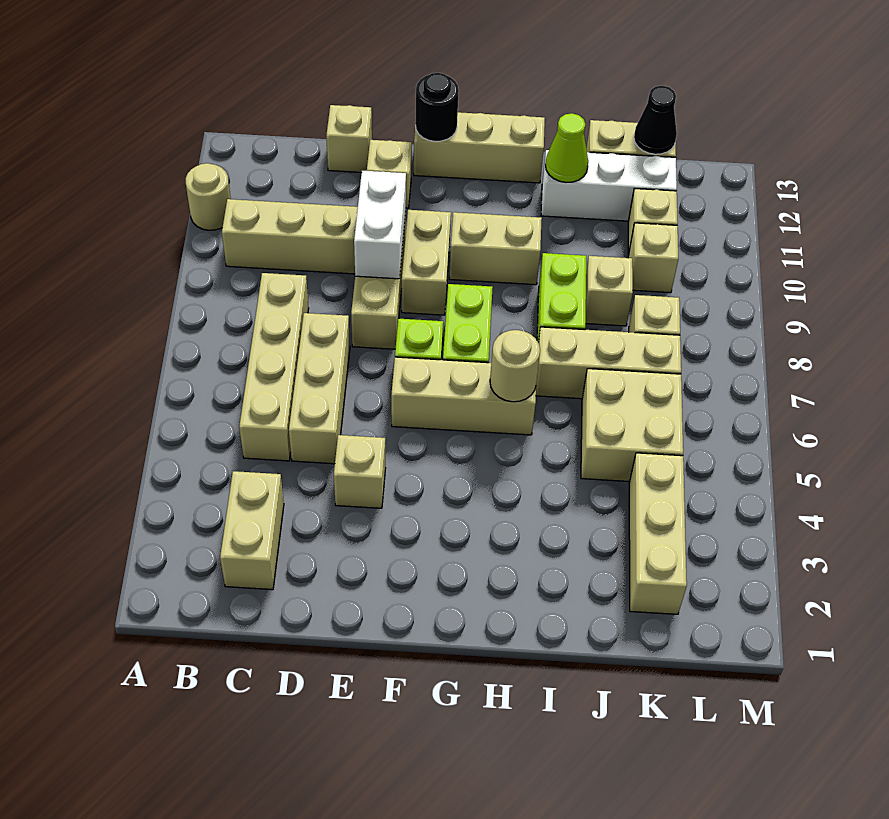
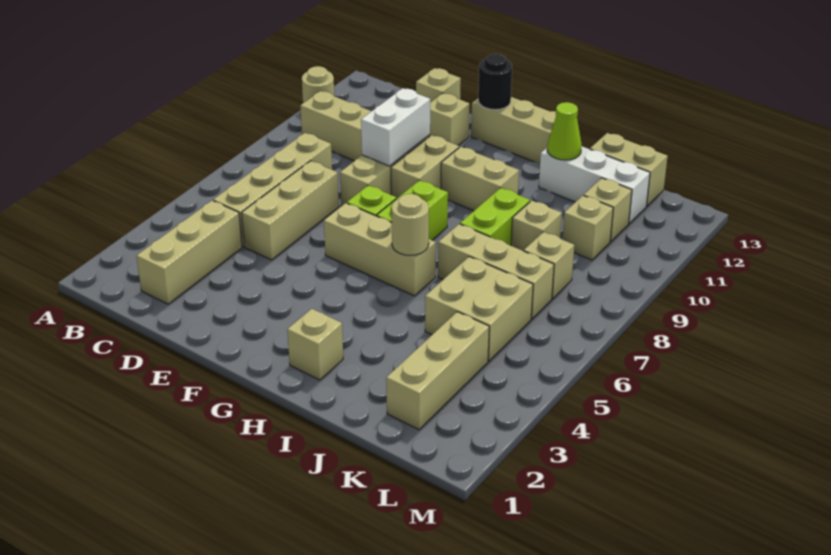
tan brick C2:C3 level 1 -> tan brick C2:C4 level 1
tan brick E4 level 1 -> tan brick H2 level 1
black cone K13 level 2 -> none

